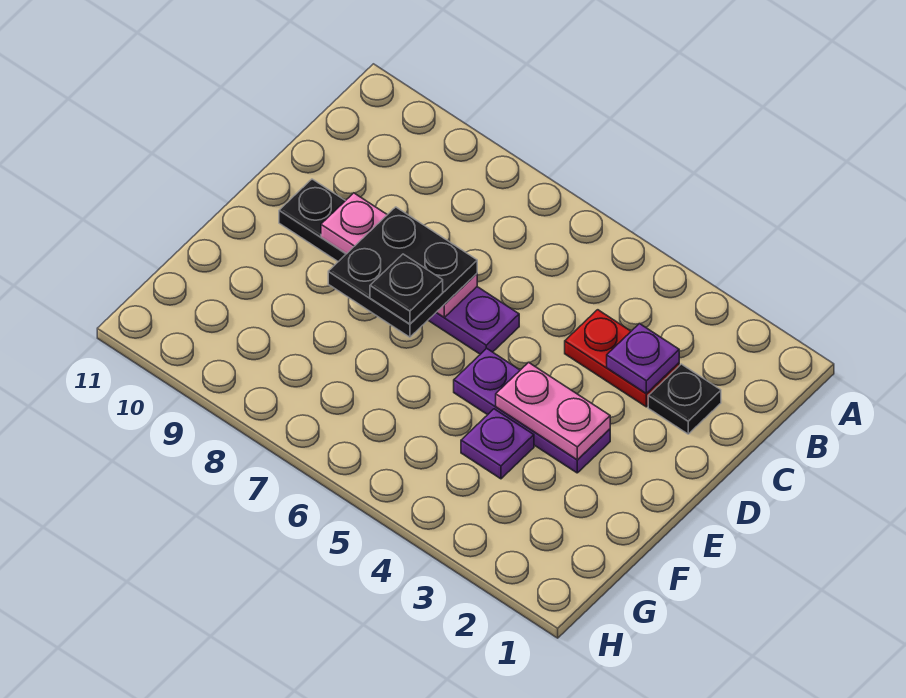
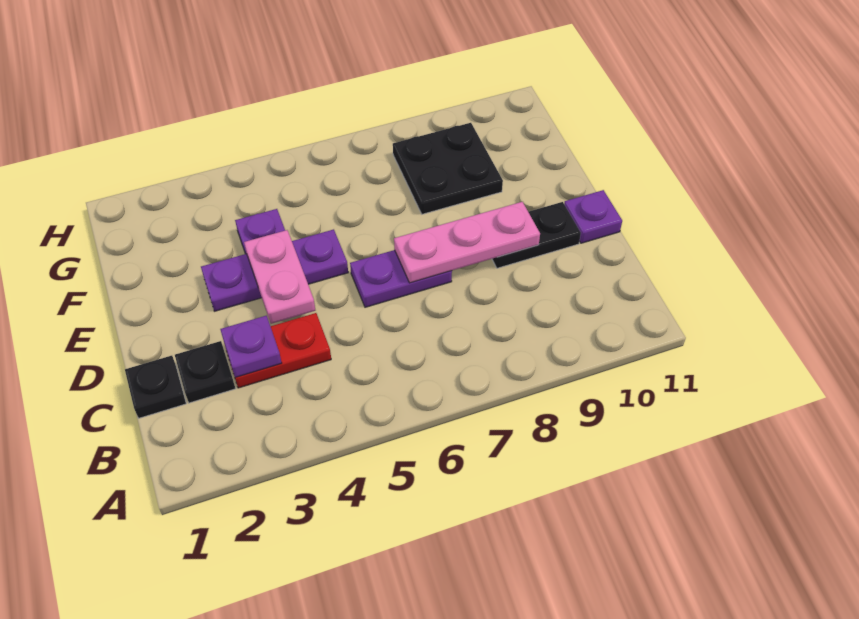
black plate D7:E8 level 3 -> black plate F8:G9 level 1
none -> purple plate D11 level 1
pink plate E3:E4 level 2 -> pink plate D4:E4 level 2
black plate E7 level 4 -> black plate C1 level 1

